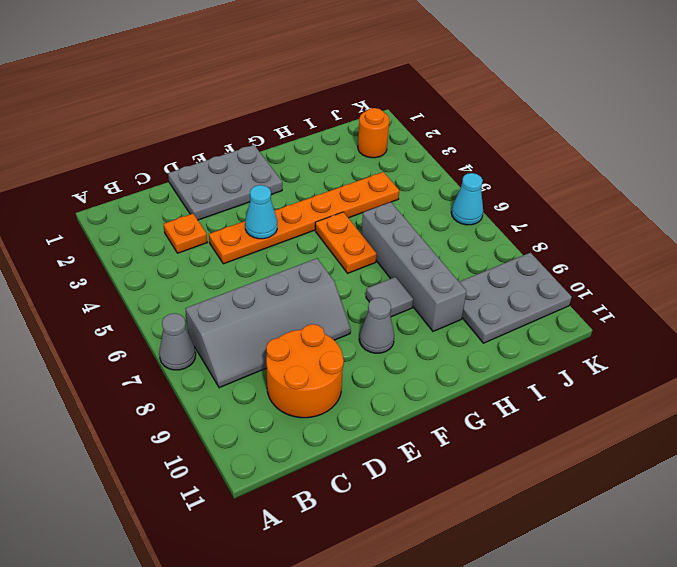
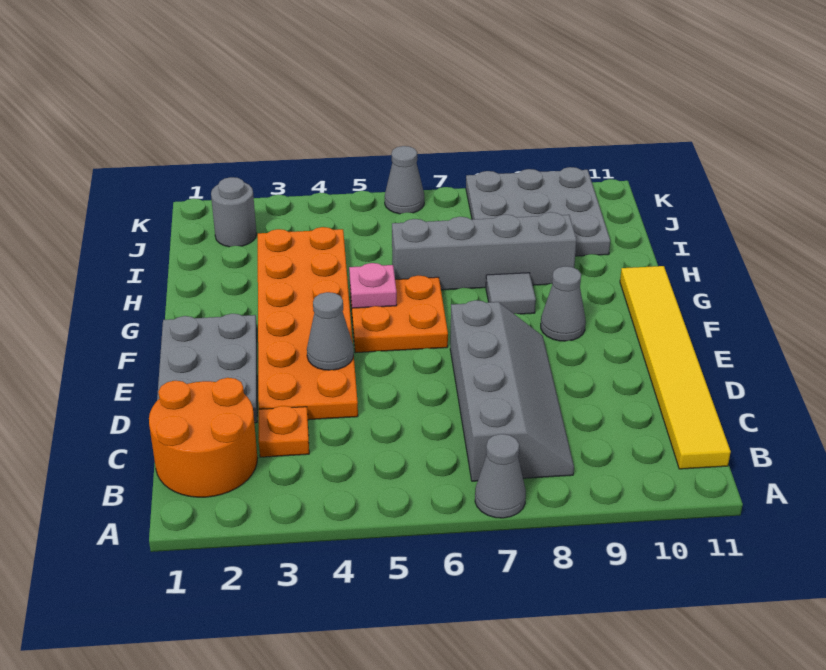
none -> yellow tile B11:G11 level 1
orange round brick C9:D10 level 1 -> orange round brick B1:C2 level 1
orange plate D4:I4 level 1 -> orange plate D3:I4 level 1
cyan cone E4 level 2 -> grey cone E4 level 2
orange plate G5:G6 level 1 -> orange plate F5:G6 level 1
none -> pink plate G5 level 2
grey plate I9:K10 level 1 -> grey plate I8:K10 level 1
orange round brick J2 level 1 -> grey round brick J2 level 1
cyan cone K6 level 1 -> grey cone K6 level 1

